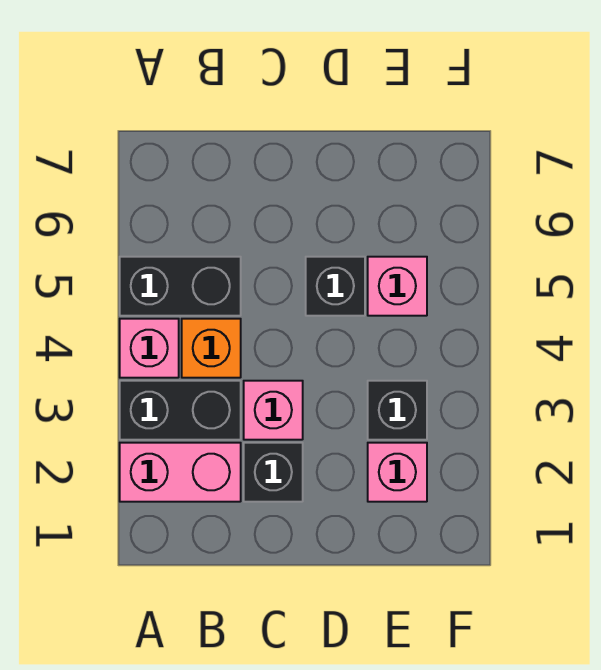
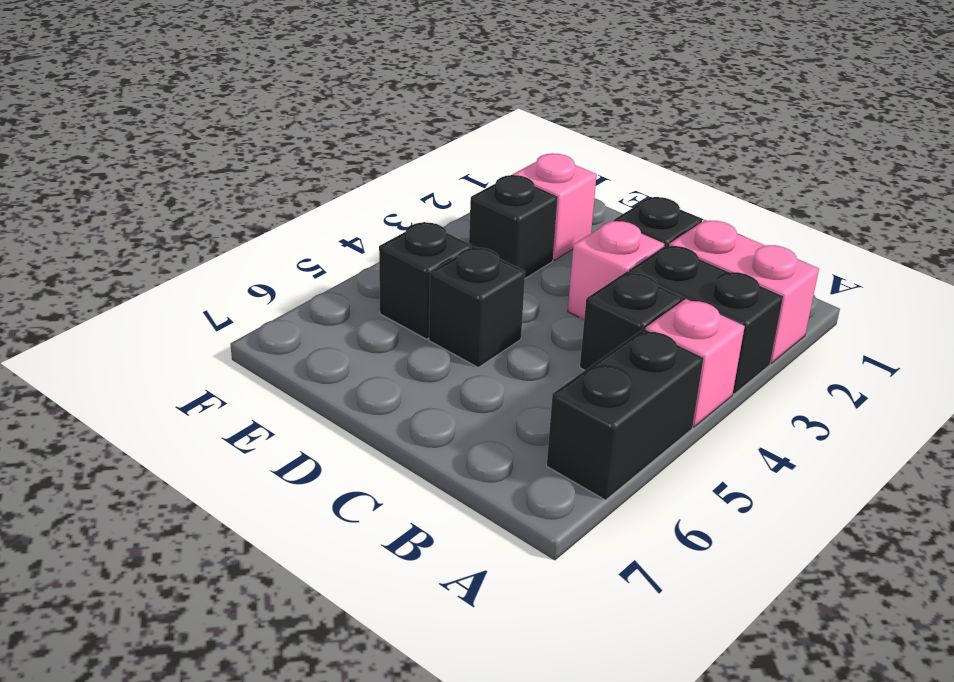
black brick A5:B5 level 1 -> black brick A5:A6 level 1
orange brick B4 level 1 -> black brick B4 level 1
pink brick E5 level 1 -> black brick E5 level 1

